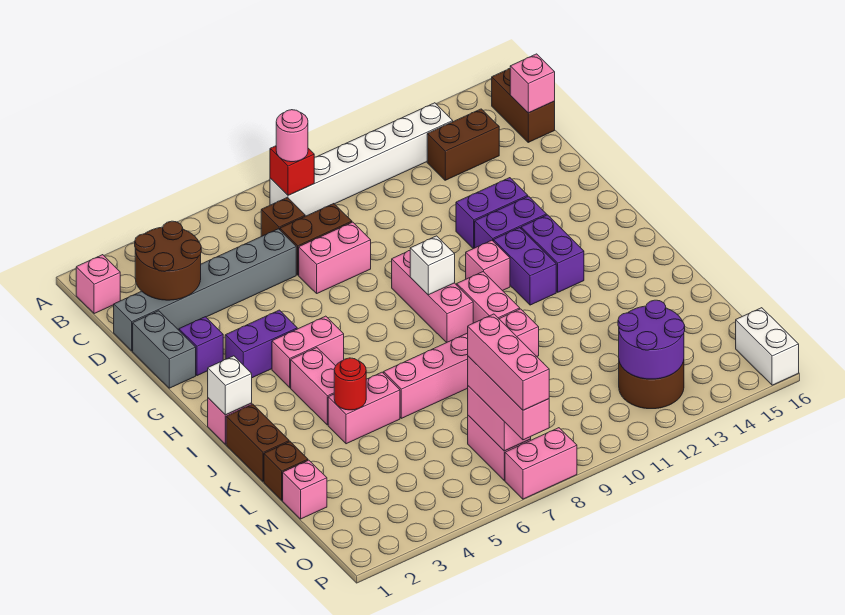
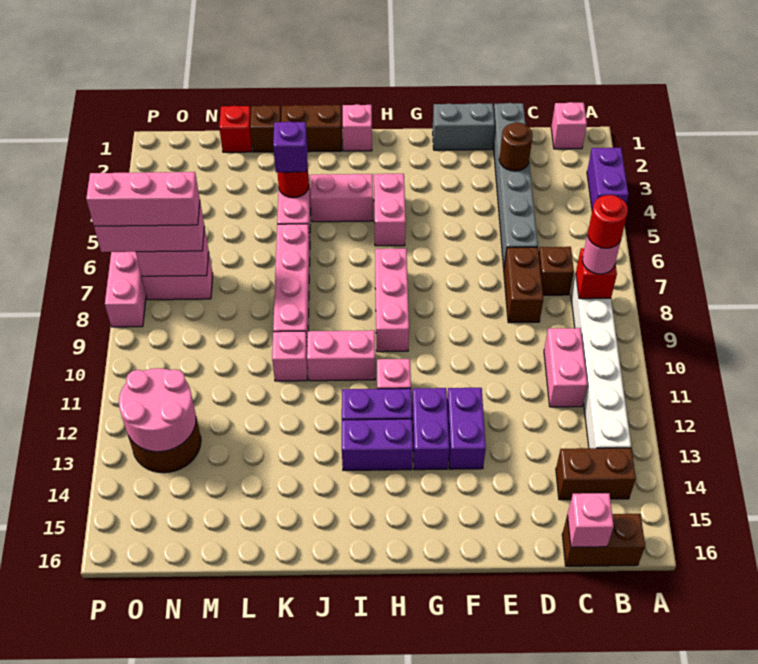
none -> red round brick B8 level 4
brown round brick C2:D3 level 2 -> brown round brick D3 level 2
brown brick C13:C14 level 1 -> brown brick B14:C14 level 1
pink brick E7:E8 level 1 -> pink brick C10:C11 level 1
purple brick F2 level 1 -> purple brick K4 level 3
purple brick G3:G4 level 1 -> purple brick A3:A4 level 1
pink brick G9:I9 level 1 -> pink brick H7:H9 level 1
white brick H9 level 2 -> none
white brick I1 level 2 -> none
pink brick M1 level 1 -> red brick M1 level 1
purple round brick N12:O13 level 2 -> pink round brick N12:O13 level 2
white brick O16:P16 level 1 -> none

